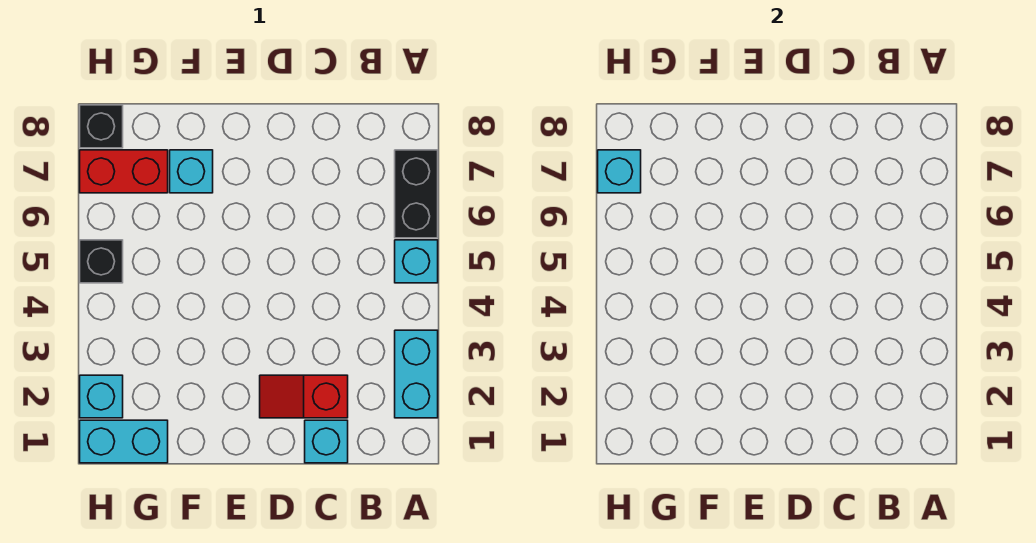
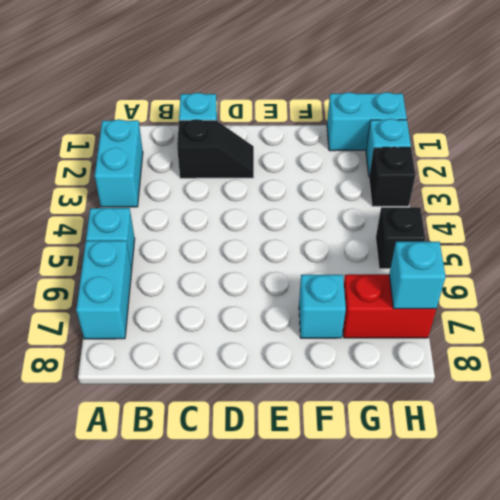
black brick A6:A7 level 1 -> cyan brick A6:A7 level 1
red slope C2:D2 level 1 top C -> black slope C2:D2 level 1 top C
black brick H8 level 1 -> black brick H3 level 1

